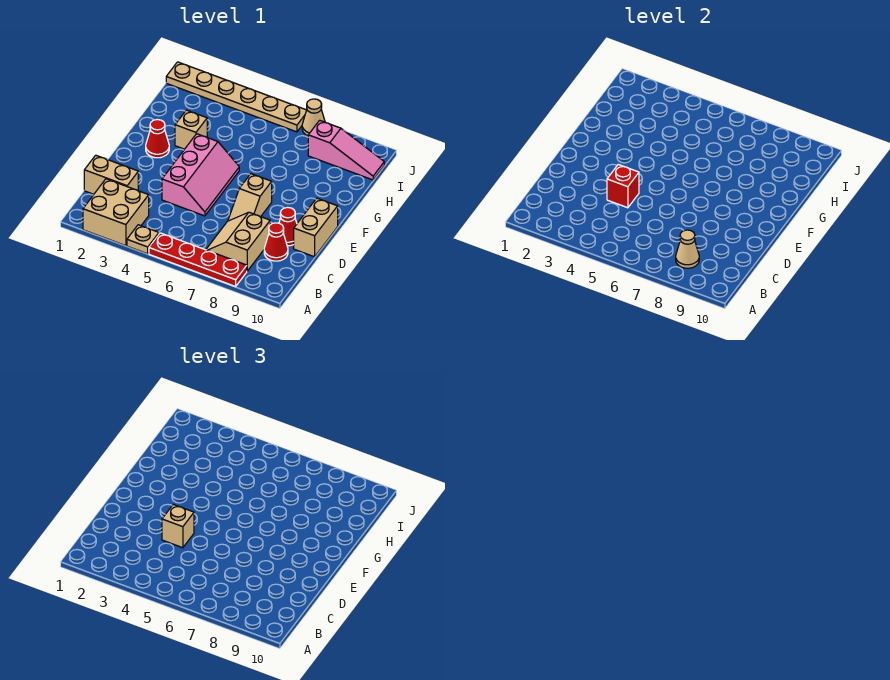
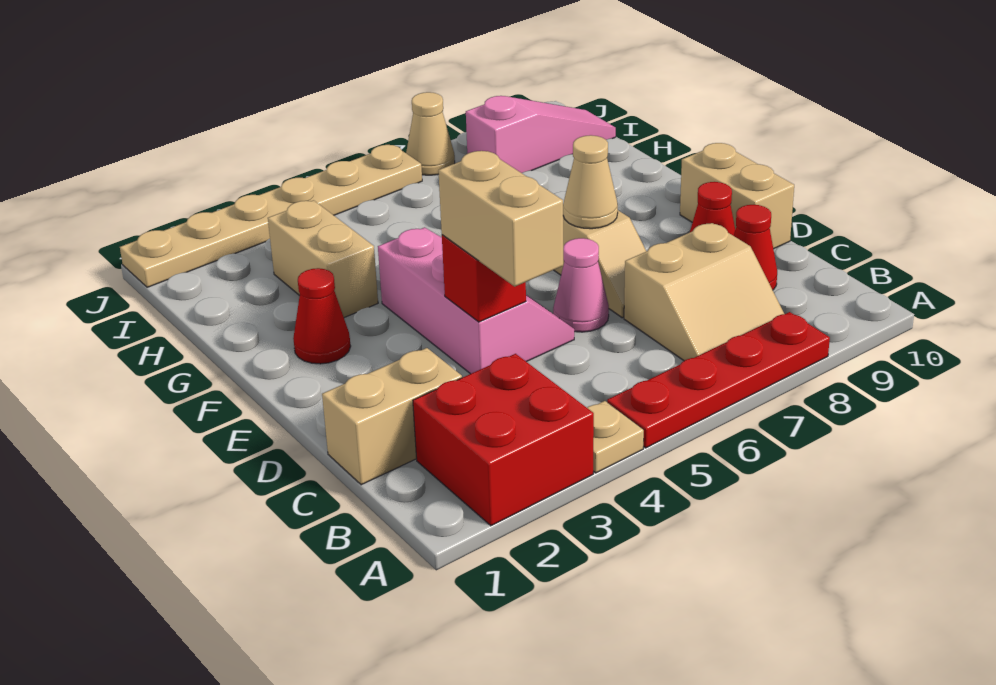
tan brick A2:B3 level 1 -> red brick A2:B3 level 1
tan slope B7:C8 level 1 top 8 -> tan slope B7:C8 level 1 top C
tan cone B8 level 2 -> tan cone E7 level 2
tan brick D4 level 3 -> tan brick C4:D4 level 3
none -> pink cone D6 level 1
tan brick G3 level 1 -> tan brick G3:H3 level 1

